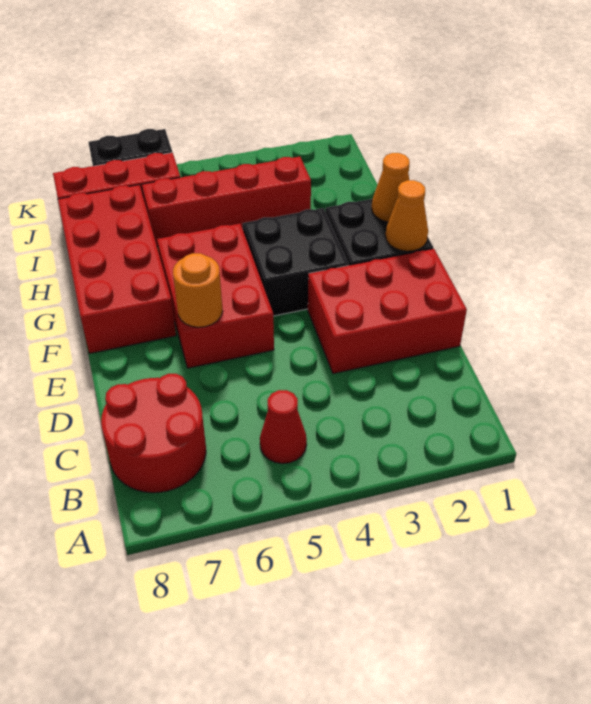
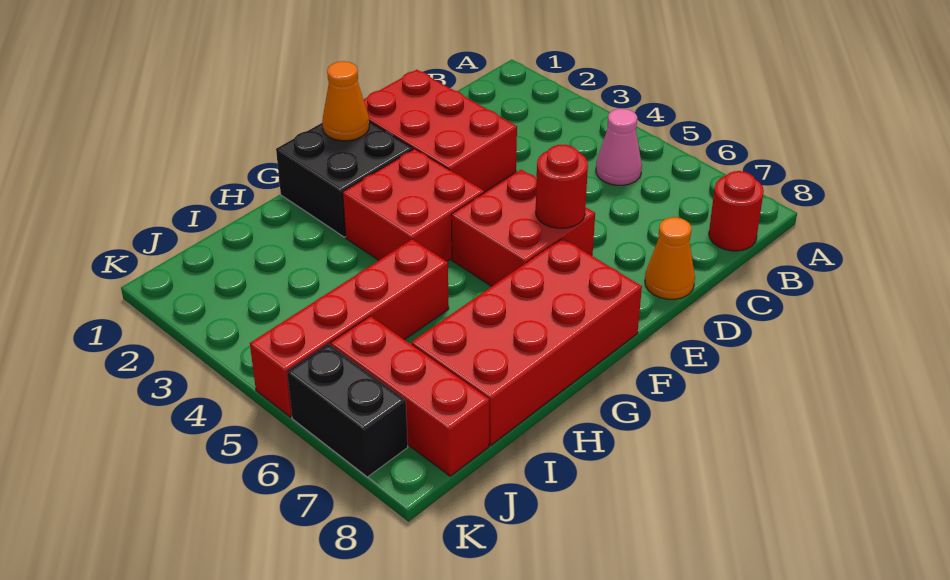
red cone B5 level 1 -> pink cone B5 level 1
red round brick B7:C8 level 1 -> red round brick B8 level 1
red brick E5:G6 level 1 -> red brick E5:F6 level 1
orange round brick E6 level 2 -> red round brick E6 level 2
black brick F3:G4 level 1 -> red brick F3:G4 level 1
orange cone G1 level 2 -> orange cone D8 level 1
red brick I3:I6 level 1 -> red brick H5:K5 level 1

